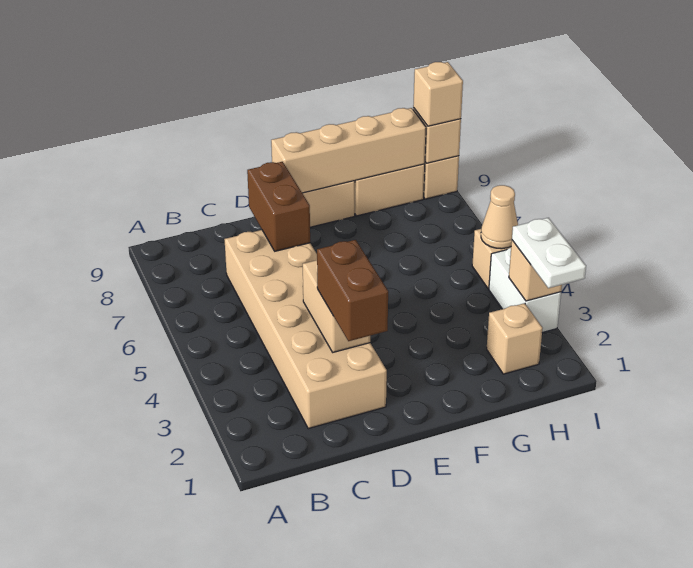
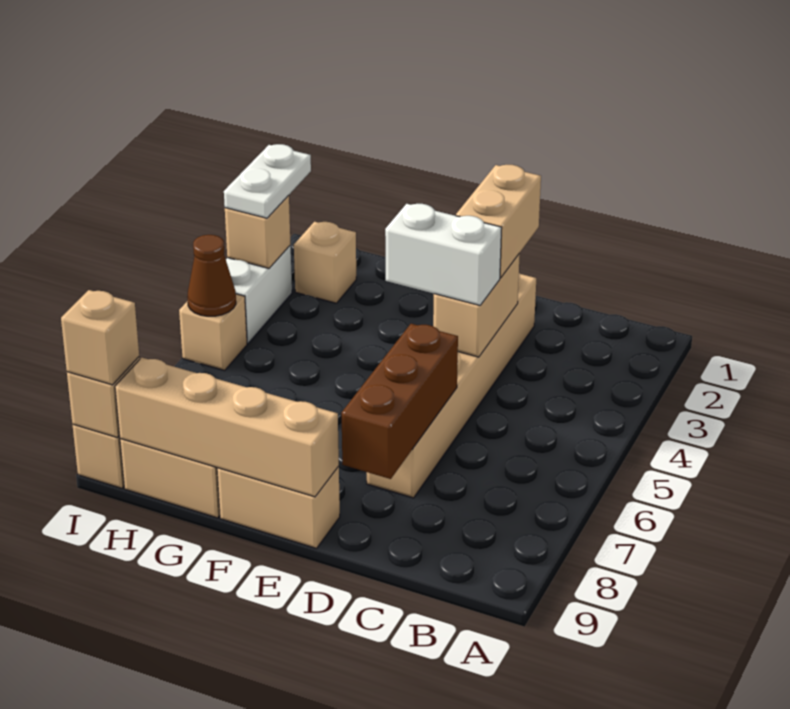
tan brick C2:D7 level 1 -> tan brick D2:D7 level 1
brown brick D2:D3 level 3 -> tan brick D2:D3 level 3
none -> white brick D4:E4 level 3
brown brick D7:D8 level 2 -> brown brick D6:D8 level 2
tan cone I5 level 2 -> brown cone I5 level 2

